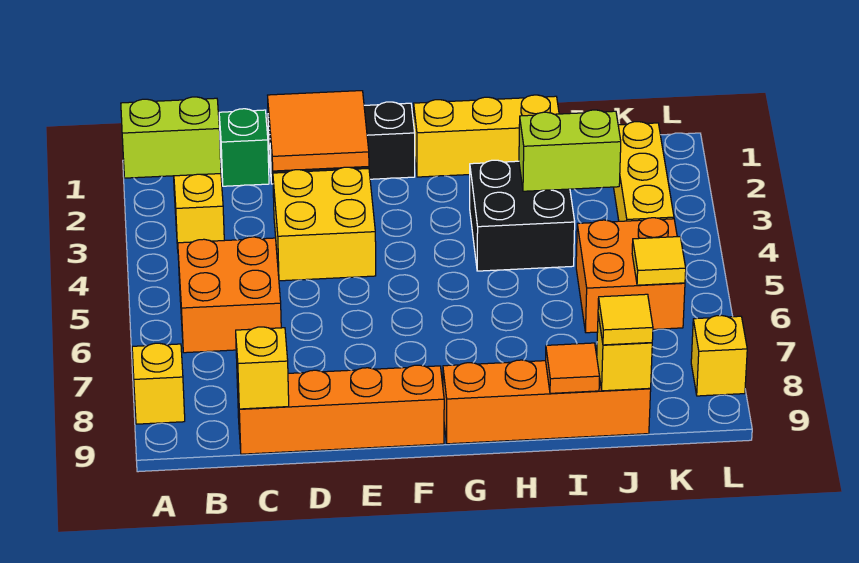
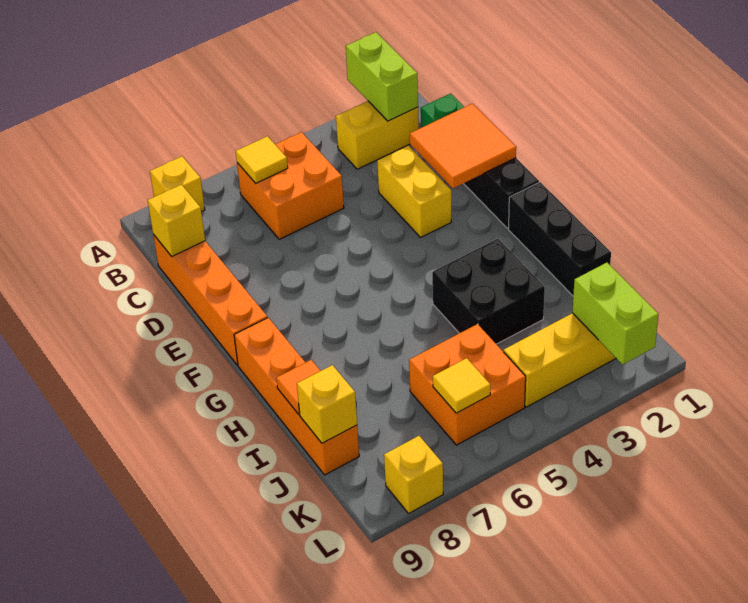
yellow brick D3:E4 level 1 -> yellow brick D3:E3 level 1
yellow brick G1:I1 level 1 -> black brick G1:I1 level 1
lime brick I3:J3 level 2 -> lime brick K2:L2 level 2
yellow tile J9 level 3 -> yellow tile B6 level 2

